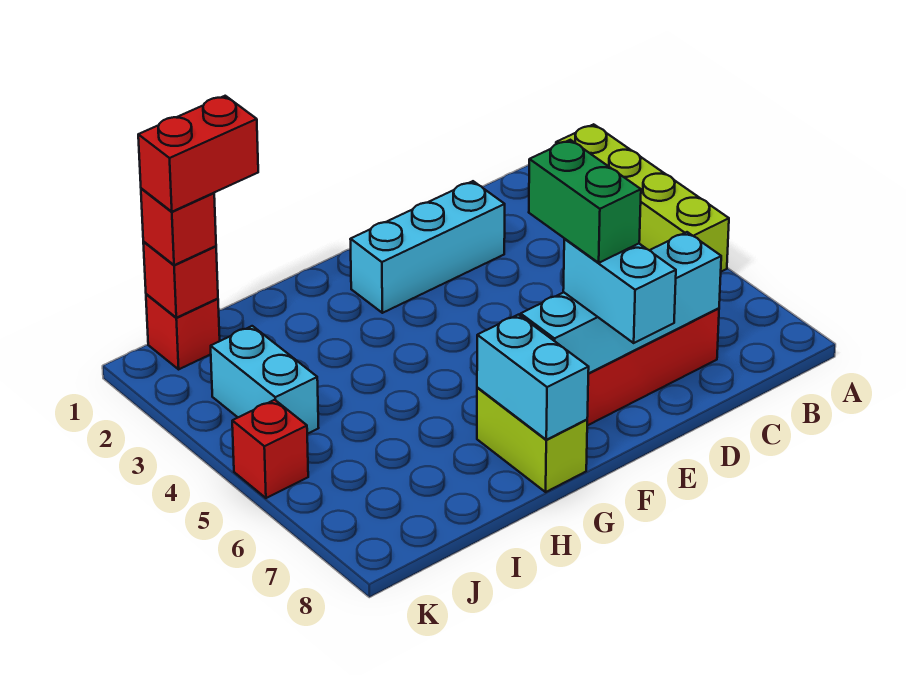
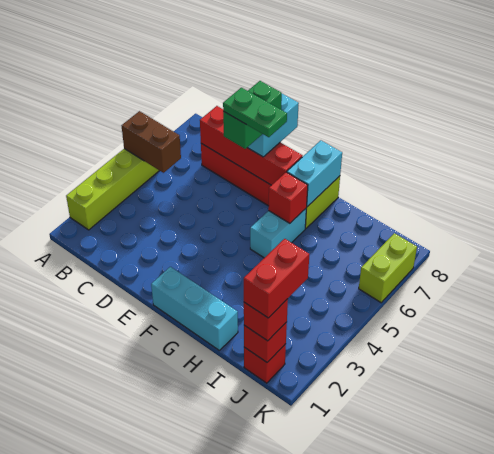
none -> brown brick A5:B5 level 2
cyan brick C7:F7 level 2 -> red brick C7:F7 level 2
cyan brick D2:F2 level 1 -> cyan brick F1:H1 level 1
none -> green plate E6:F6 level 5
red brick I1:J1 level 4 -> red brick J1:J2 level 4
cyan brick J3:J4 level 1 -> cyan brick G5:G6 level 1
red brick K5 level 1 -> red brick G6 level 2
none -> lime brick K6:K7 level 1

